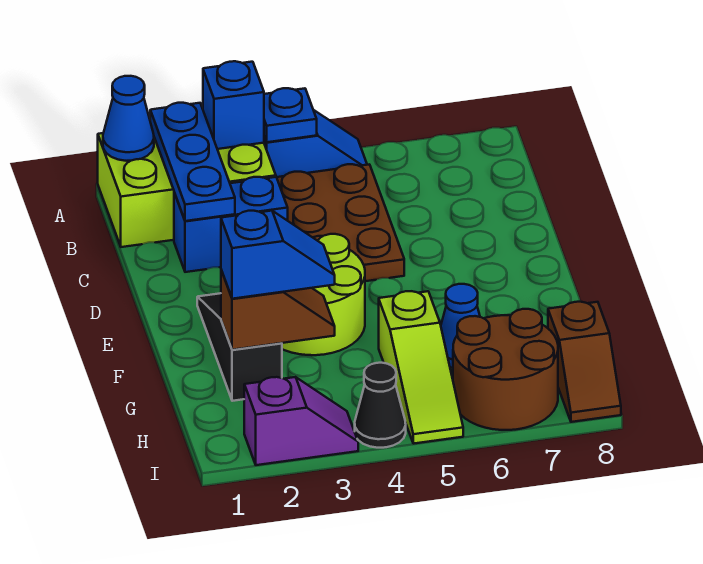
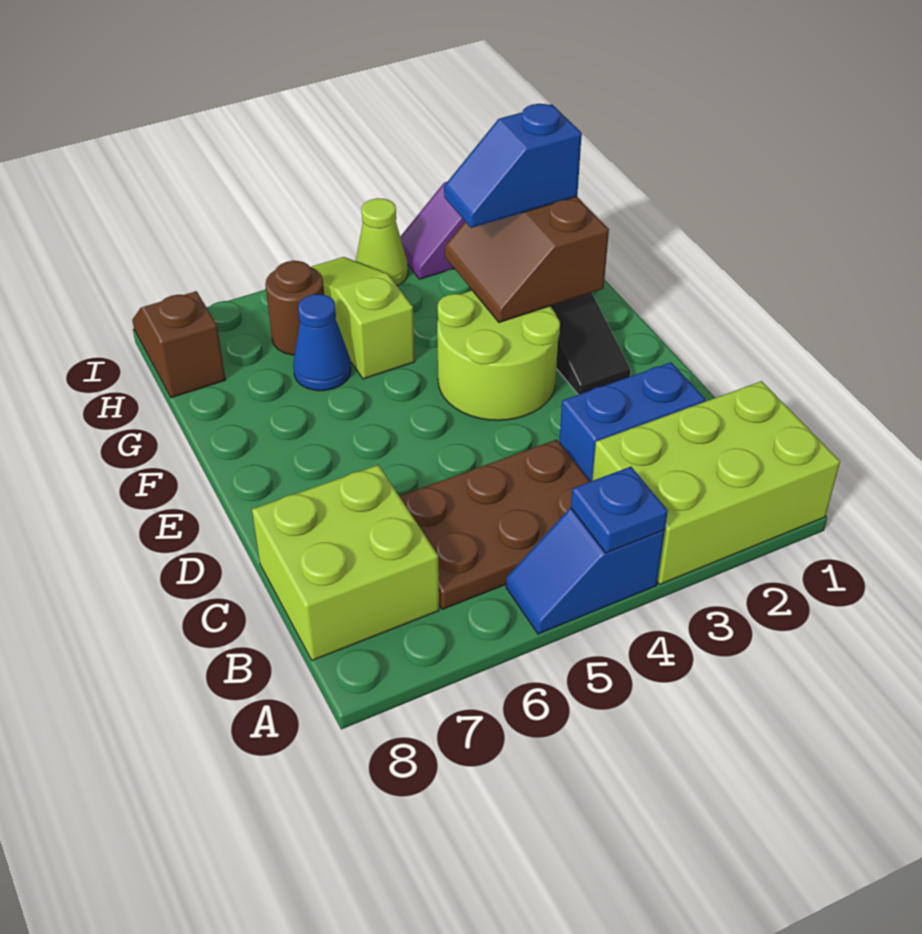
blue cone A1 level 2 -> none
blue plate A2:C2 level 2 -> none
blue brick A3 level 2 -> none
brown plate B4:D5 level 1 -> brown plate B4:C6 level 1
none -> lime brick B7:C8 level 1
brown slope G2:G3 level 2 top 2 -> brown slope F2:G3 level 2 top 2
brown round brick H6:I7 level 1 -> brown round brick H6 level 1
black cone I4 level 1 -> lime cone I4 level 1

